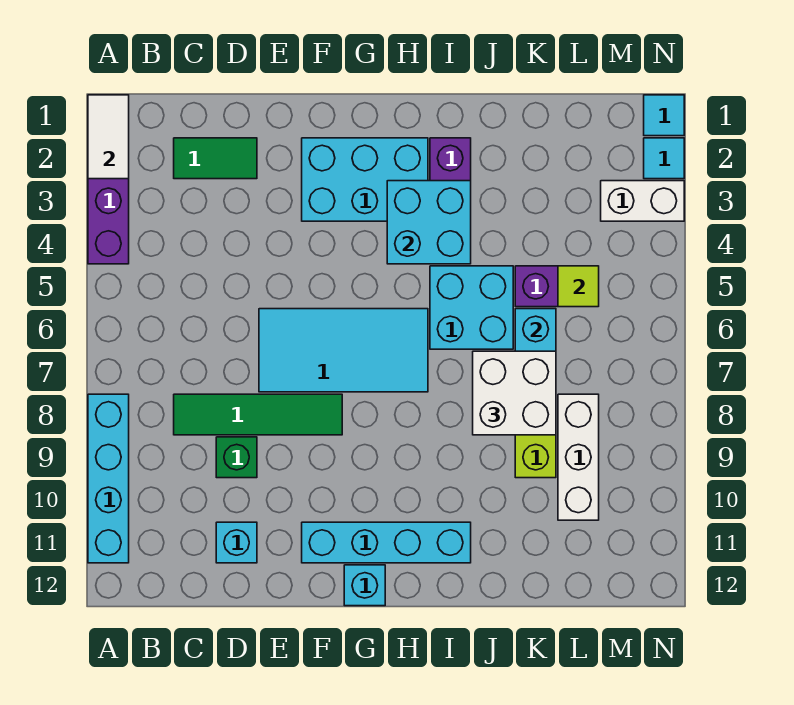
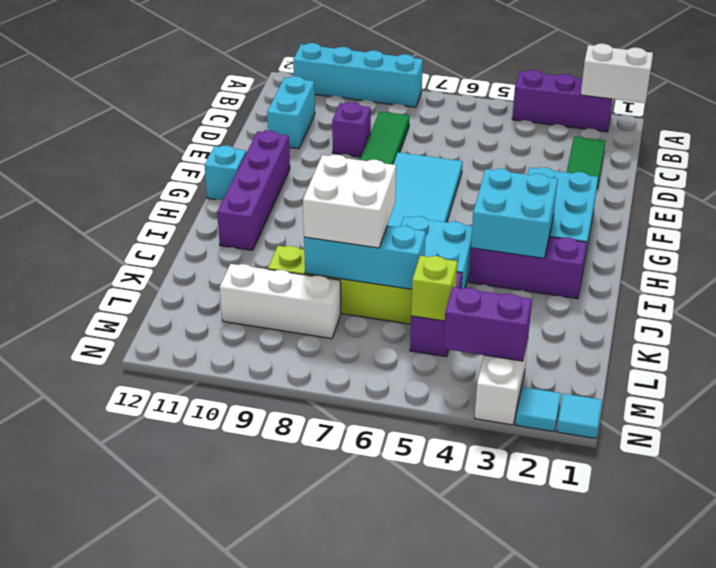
white tile A1:A2 level 2 -> white brick A1:A2 level 2
green brick D9 level 1 -> purple brick D9 level 1
cyan brick D11 level 1 -> cyan brick C11:D11 level 1
cyan brick F11:I11 level 1 -> purple brick F11:I11 level 1
lime tile L5 level 2 -> lime brick L5 level 2
none -> purple brick M3:M4 level 2

